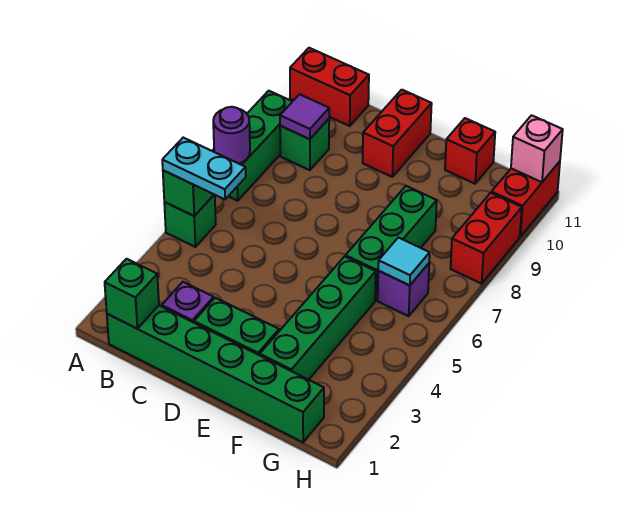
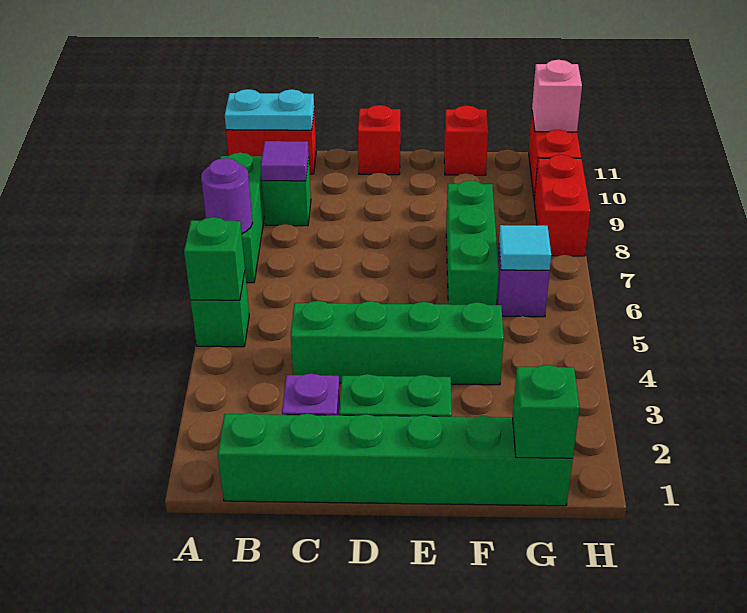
cyan plate A5:B5 level 3 -> cyan plate A11:B11 level 2
green brick B1 level 2 -> green brick G1 level 2
red brick D10:D11 level 1 -> red brick D11 level 1
green brick F2:F5 level 1 -> green brick C4:F4 level 1

